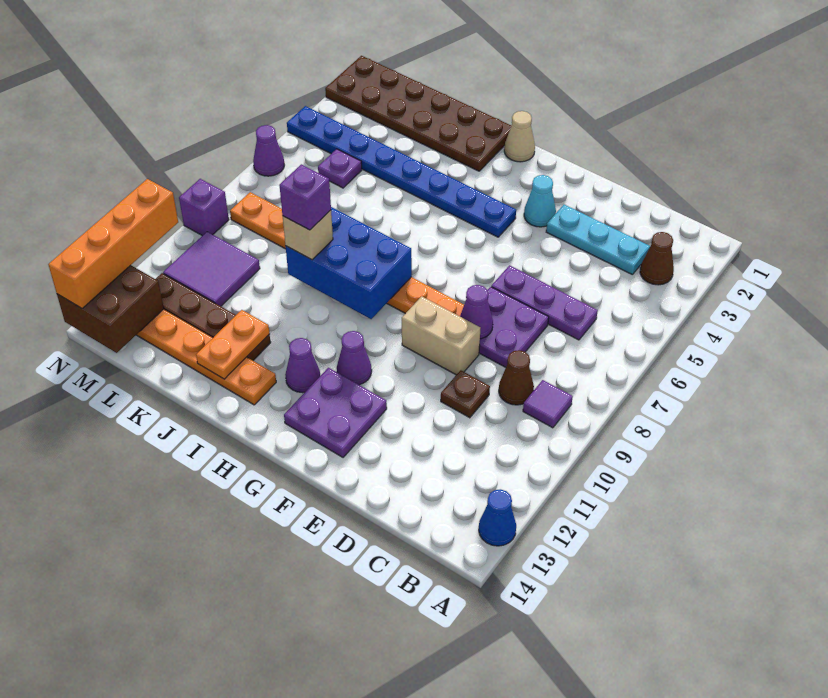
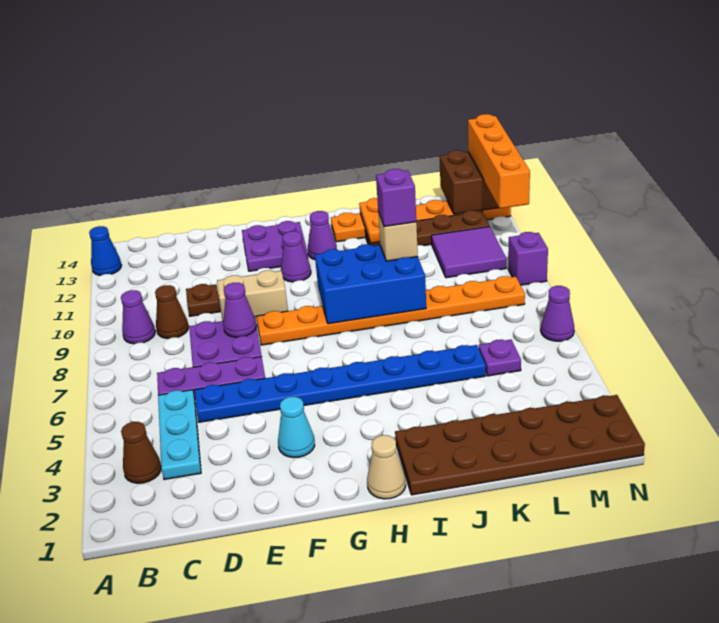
purple tile B9 level 1 -> purple cone B9 level 1
cyan plate C3:E3 level 1 -> cyan plate C3:C5 level 1
blue plate G4:N4 level 1 -> blue plate D5:K5 level 1

